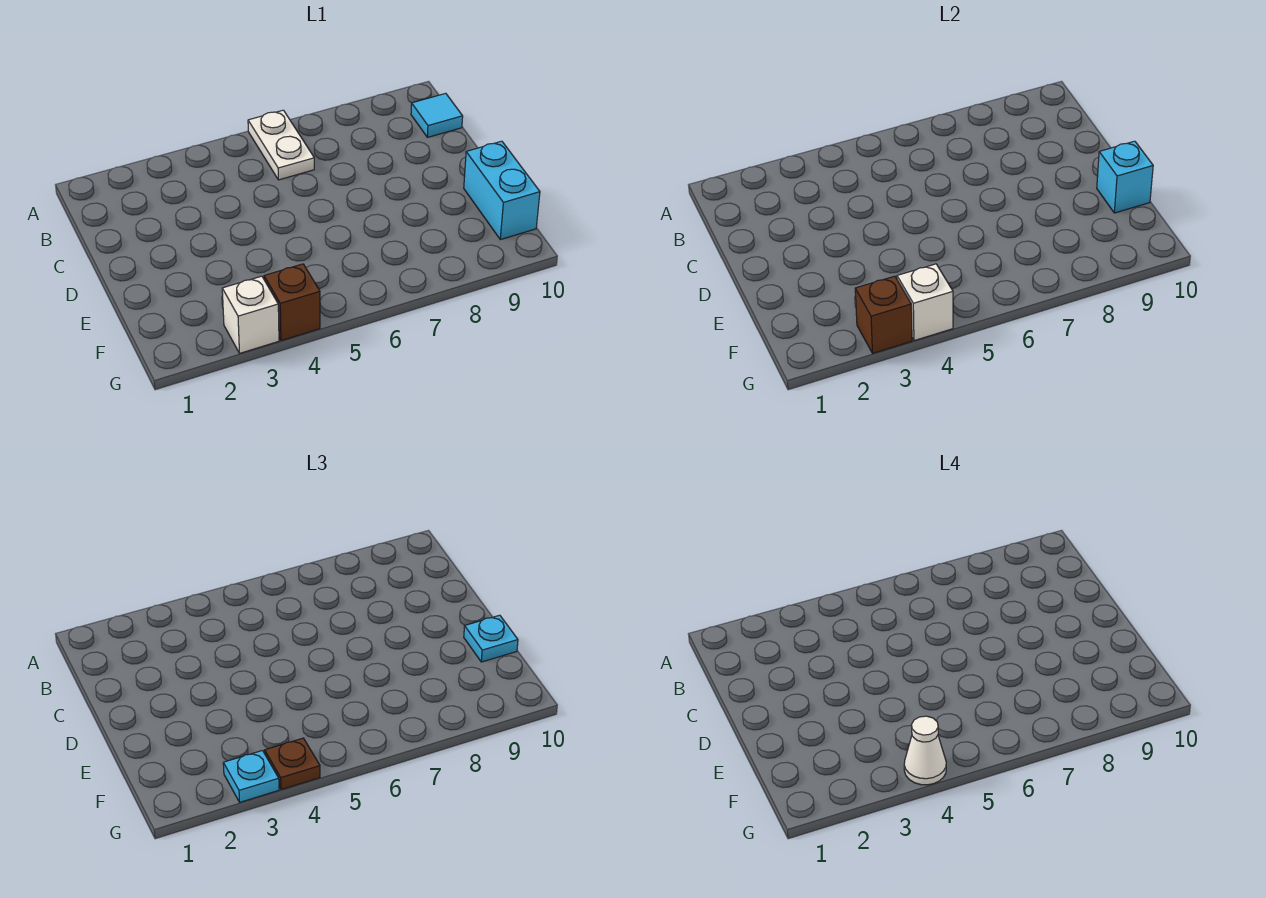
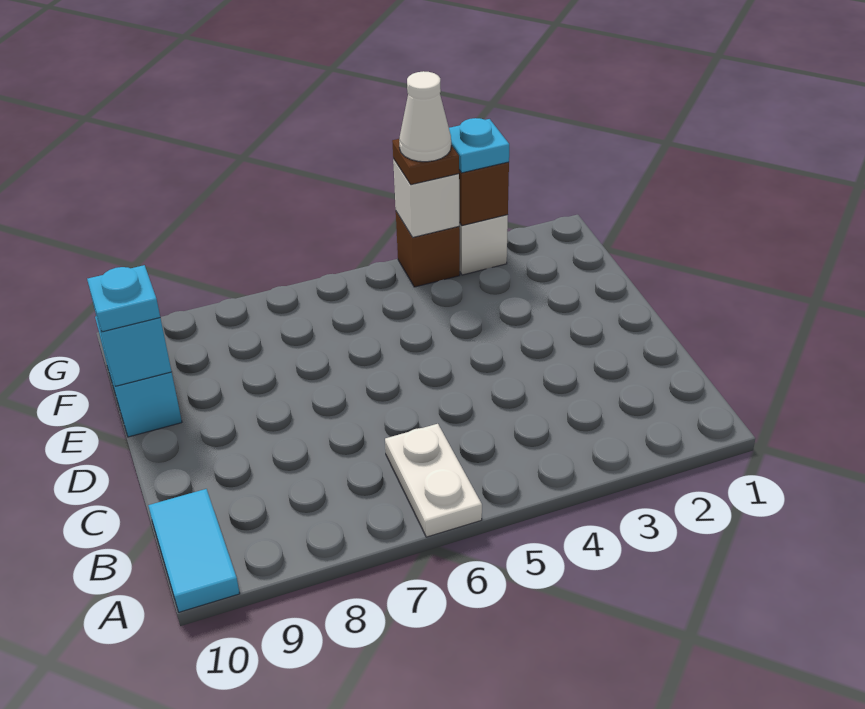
cyan tile B10 level 1 -> cyan tile A10:B10 level 1

